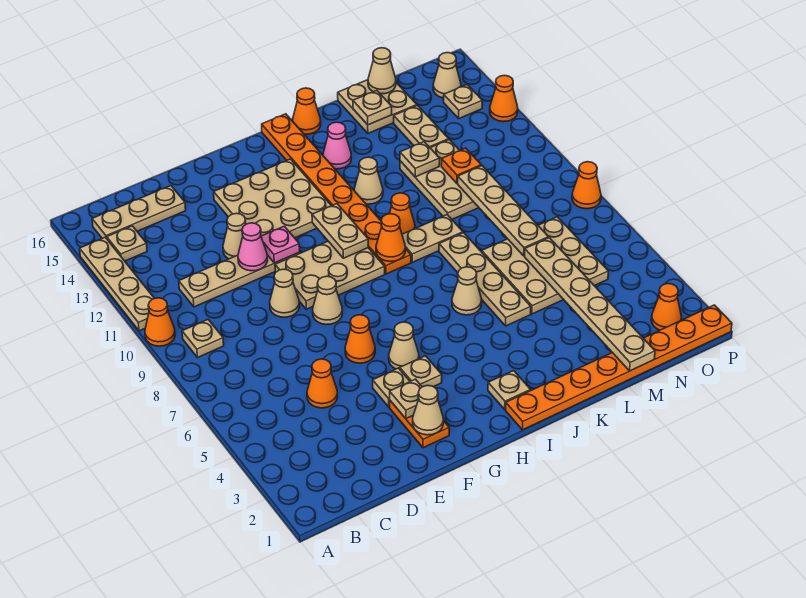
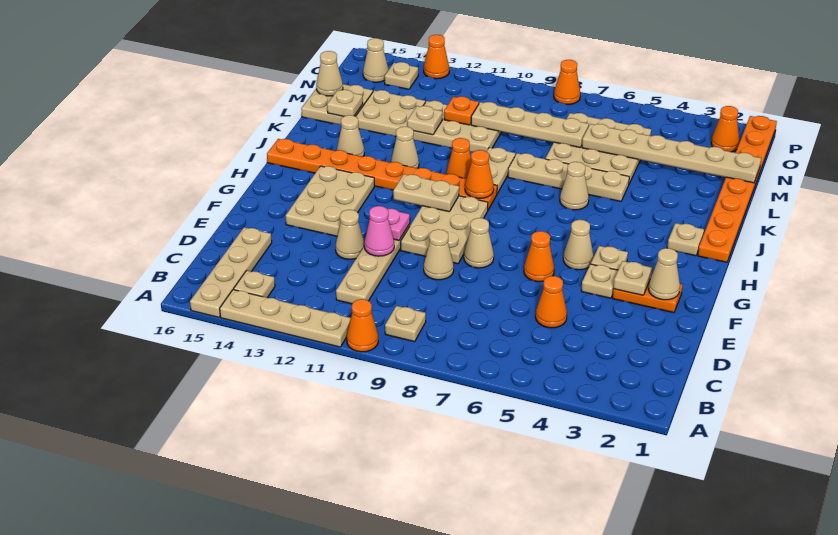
tan plate B15:D15 level 1 -> tan plate A15:D15 level 1
tan plate F12:H14 level 1 -> tan plate F13:H14 level 1
pink cone J14 level 1 -> tan cone J14 level 1
orange cone J16 level 1 -> none
tan plate M13:M14 level 1 -> tan plate L13:M14 level 1

